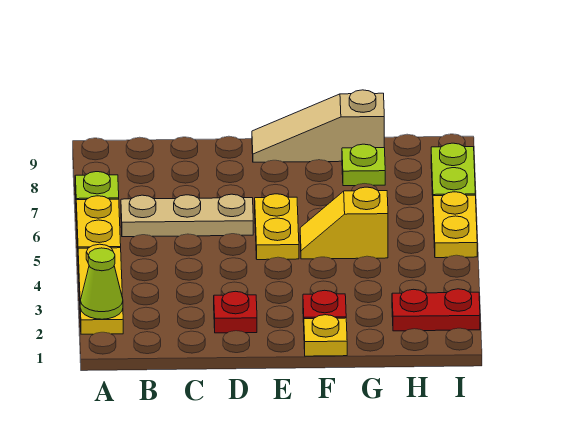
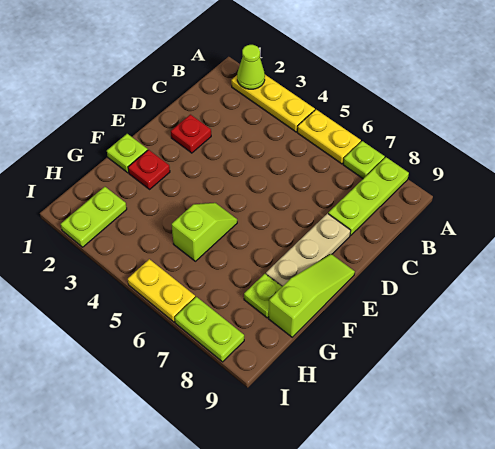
none -> lime plate A8:C8 level 1
tan plate B6:D6 level 1 -> tan plate D8:F8 level 1
yellow plate E5:E6 level 1 -> none
tan slope E9:G9 level 1 top G -> lime slope E9:G9 level 1 top G
yellow plate F1 level 1 -> lime plate F1 level 1
yellow slope F5:G5 level 1 top G -> lime slope F5:G5 level 1 top G
red plate H2:I2 level 1 -> lime plate H2:I2 level 1

